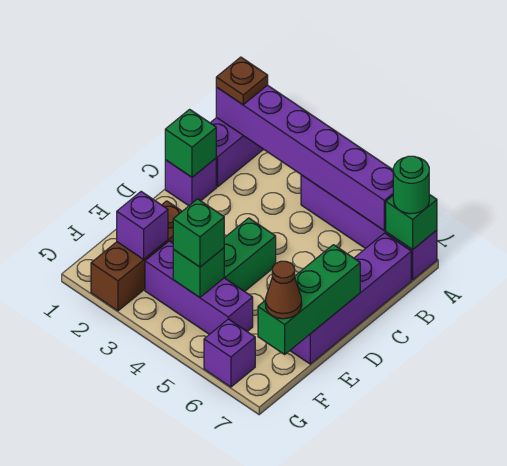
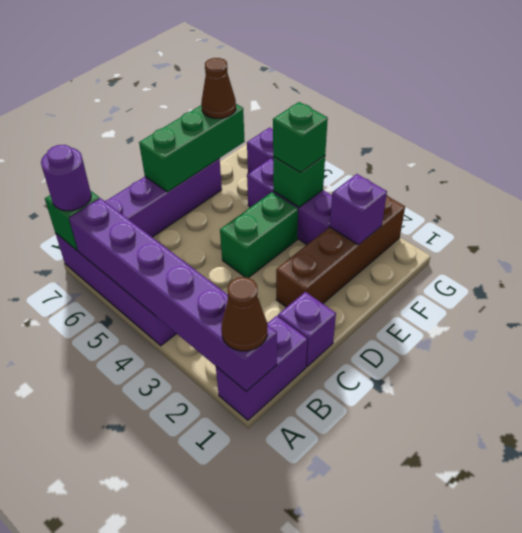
brown plate A1 level 3 -> brown cone A1 level 3
green round brick A7 level 3 -> purple round brick A7 level 3
green brick C1 level 2 -> none
brown brick E2:G2 level 1 -> brown brick D2:G2 level 1

